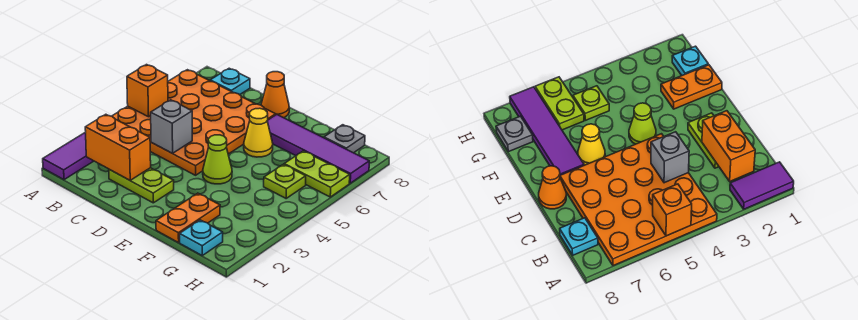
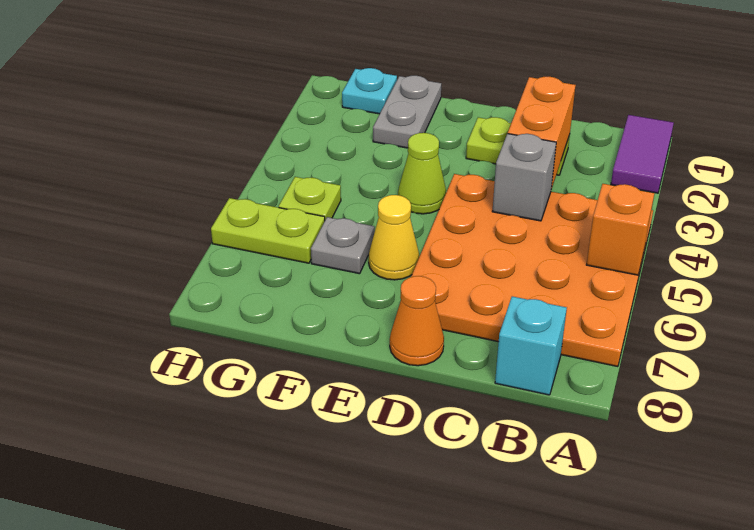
orange brick B2:C2 level 2 -> orange brick C2:C3 level 2
cyan plate B8 level 1 -> cyan brick B8 level 1
purple tile E7:H7 level 1 -> none
orange plate F1:F2 level 1 -> grey plate F1:F2 level 1
grey plate G8 level 1 -> grey plate F6 level 1

